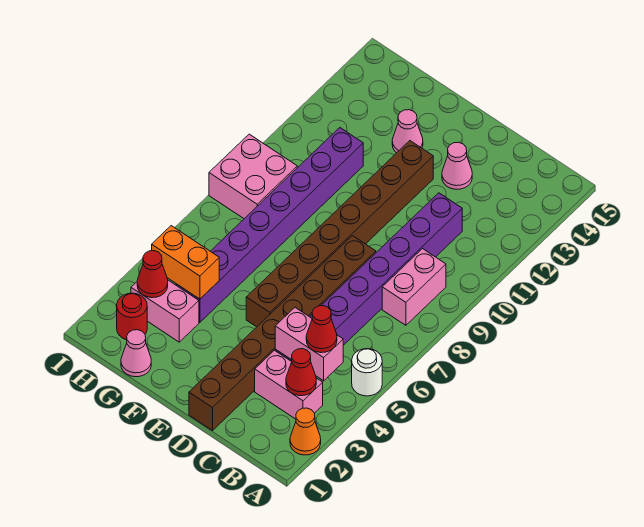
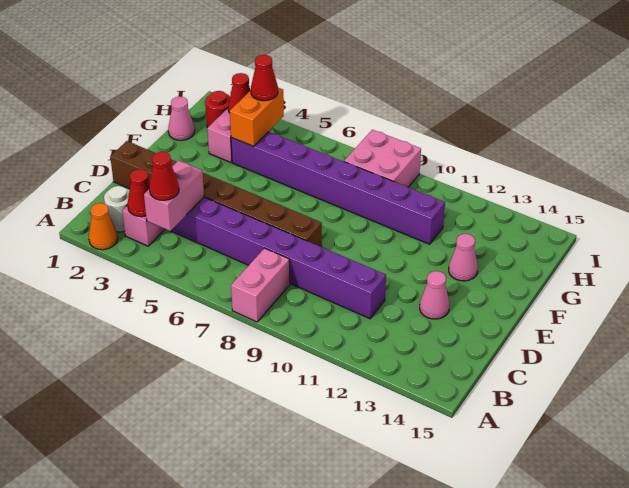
white round brick A5 level 1 -> white round brick B2 level 1
pink brick B8:B9 level 1 -> pink brick A8:B8 level 1
brown brick E5:E12 level 1 -> none
none -> red cone H4 level 3

